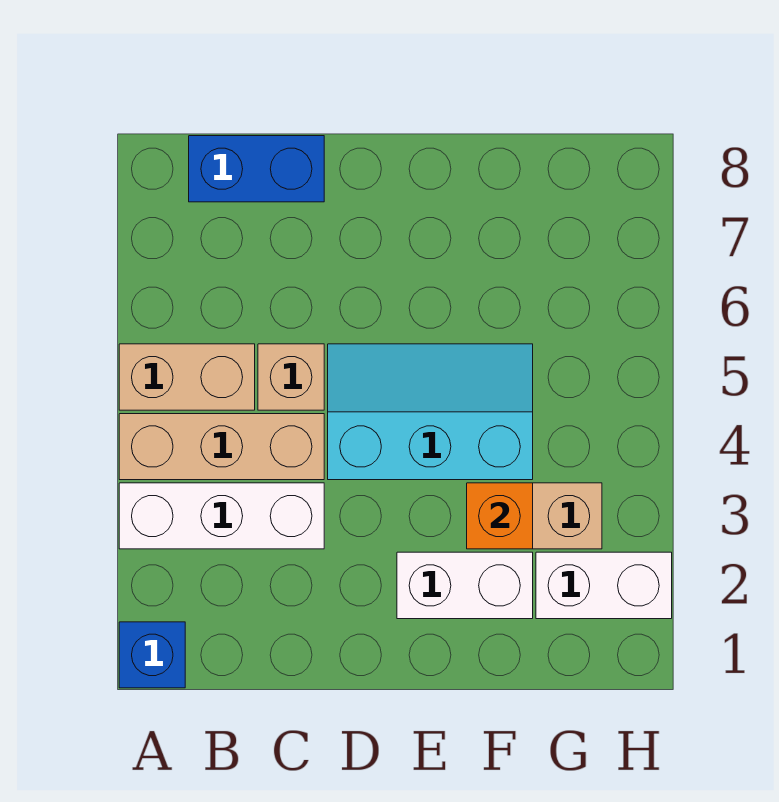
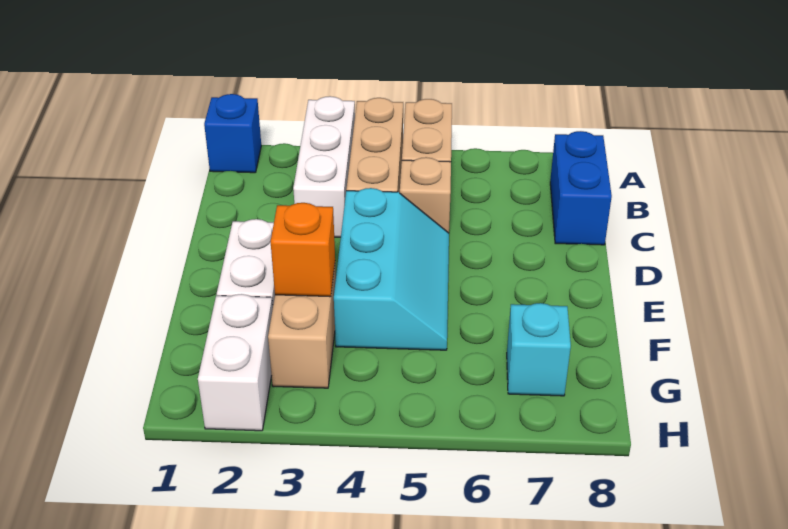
none -> cyan brick G7 level 1

